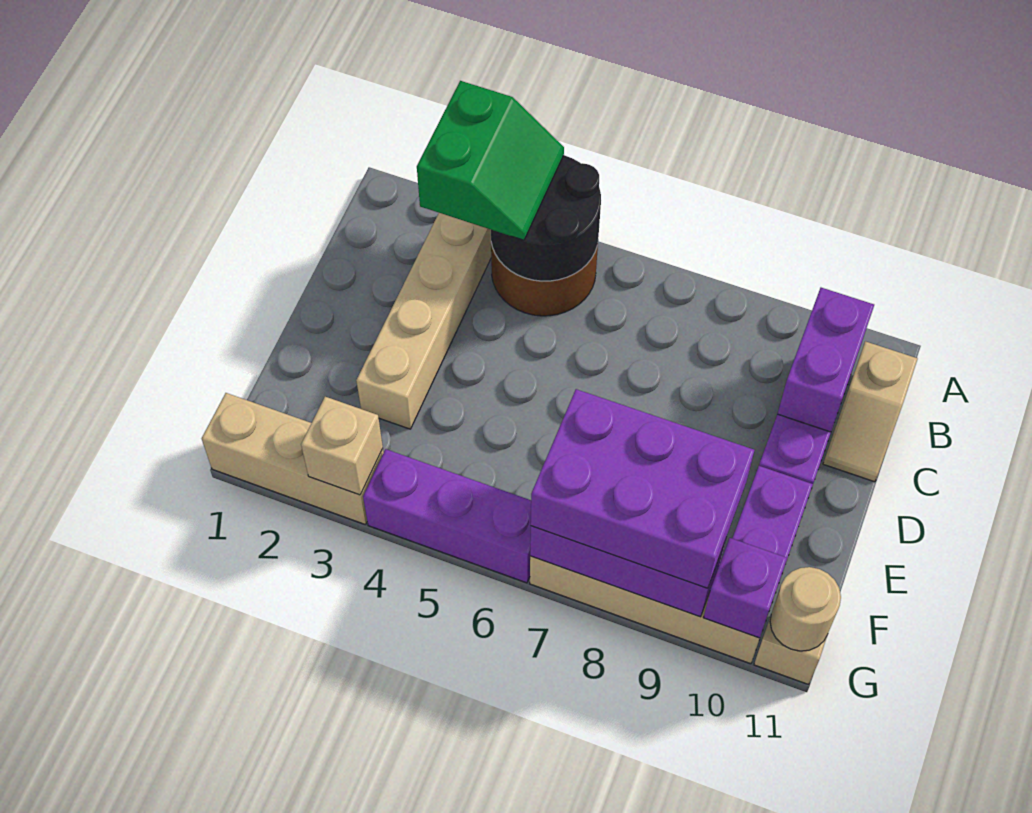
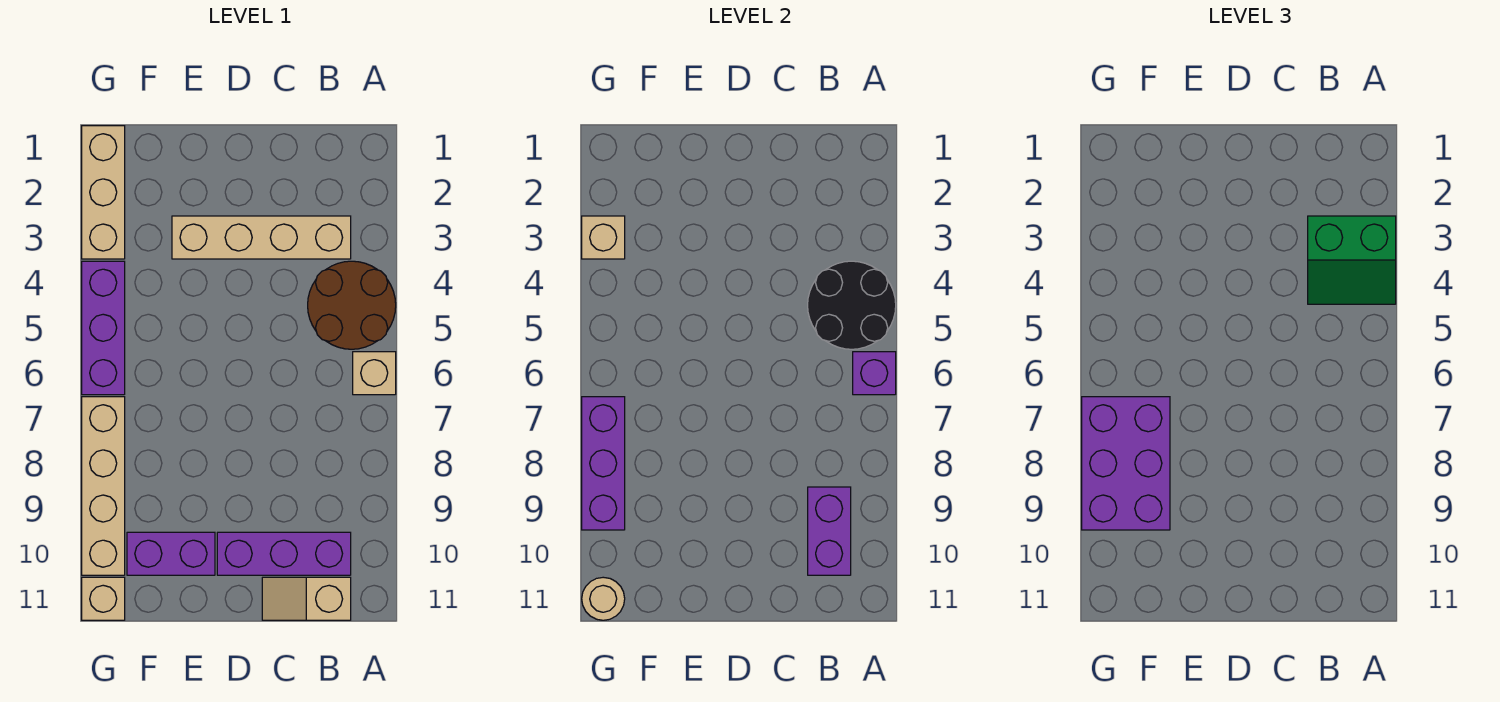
none -> tan brick A6 level 1
purple brick B10:C10 level 2 -> purple brick B9:B10 level 2
purple brick G10 level 2 -> purple brick A6 level 2

